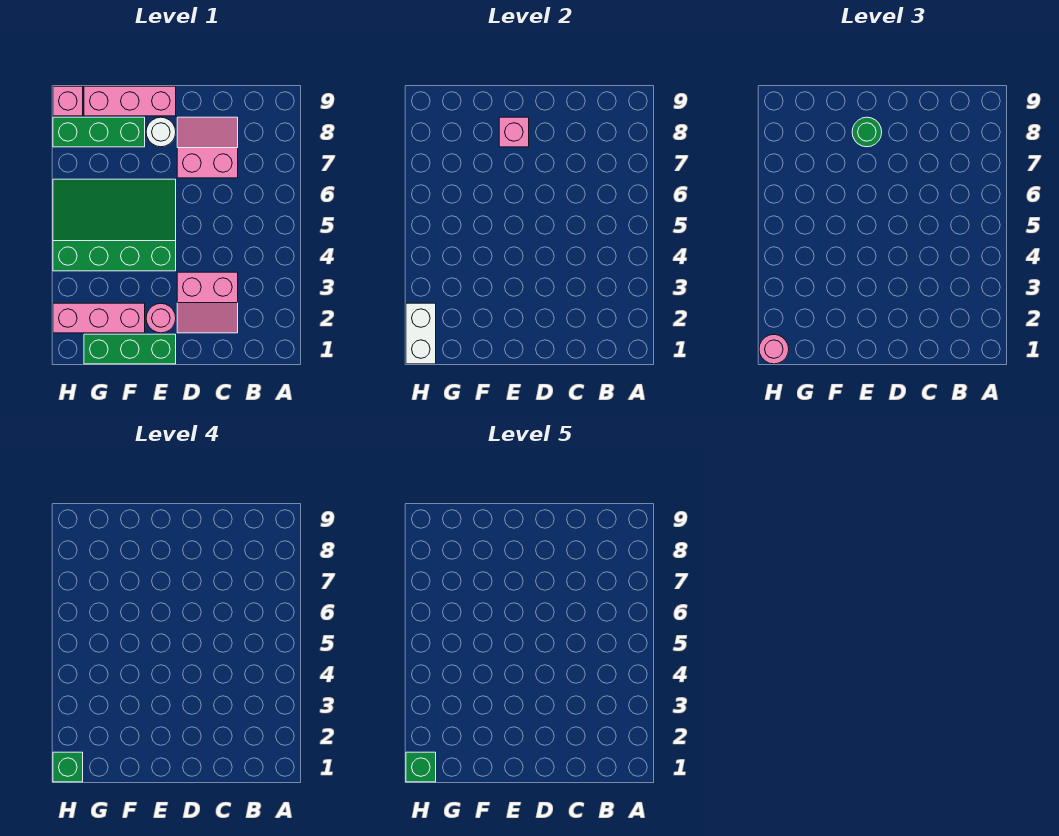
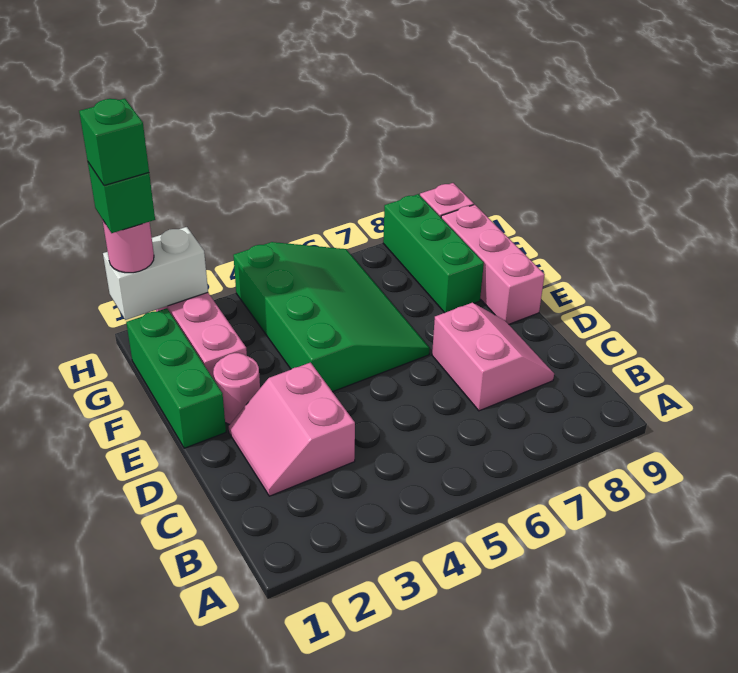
white round brick E8 level 1 -> none
pink brick E8 level 2 -> none
green round brick E8 level 3 -> none

